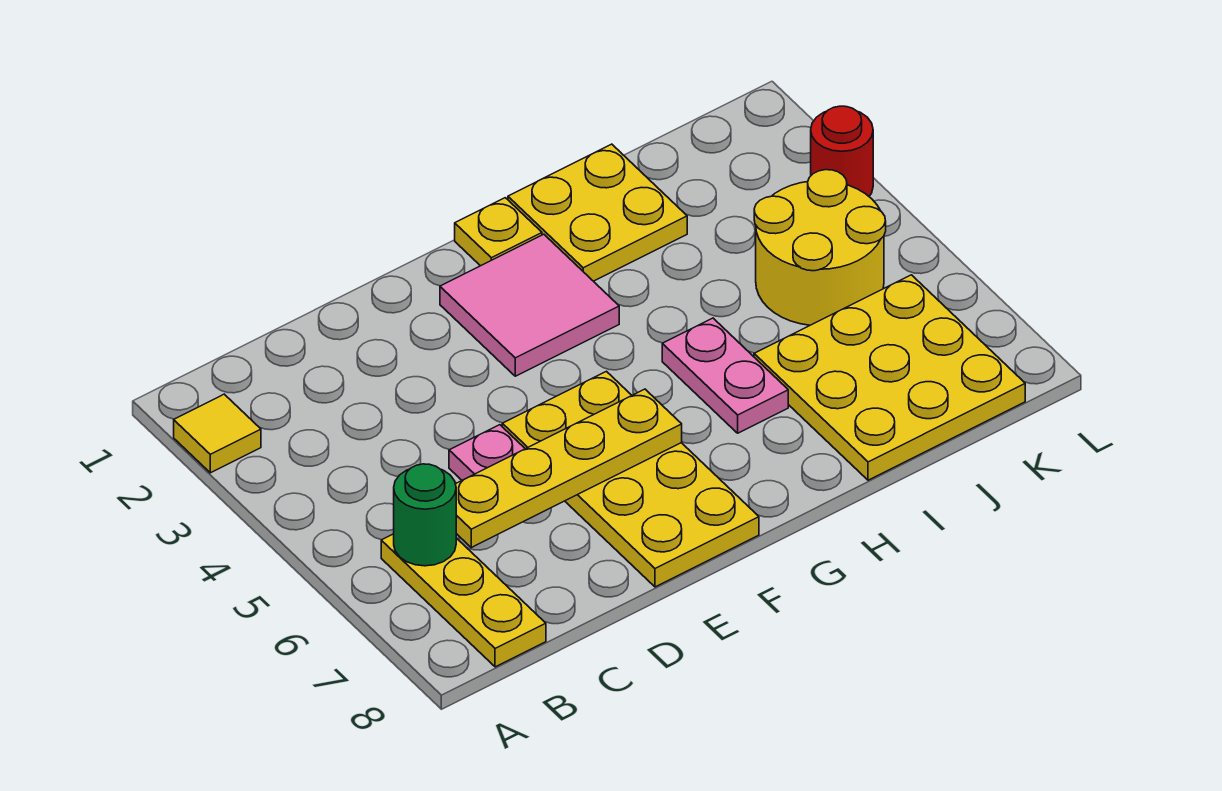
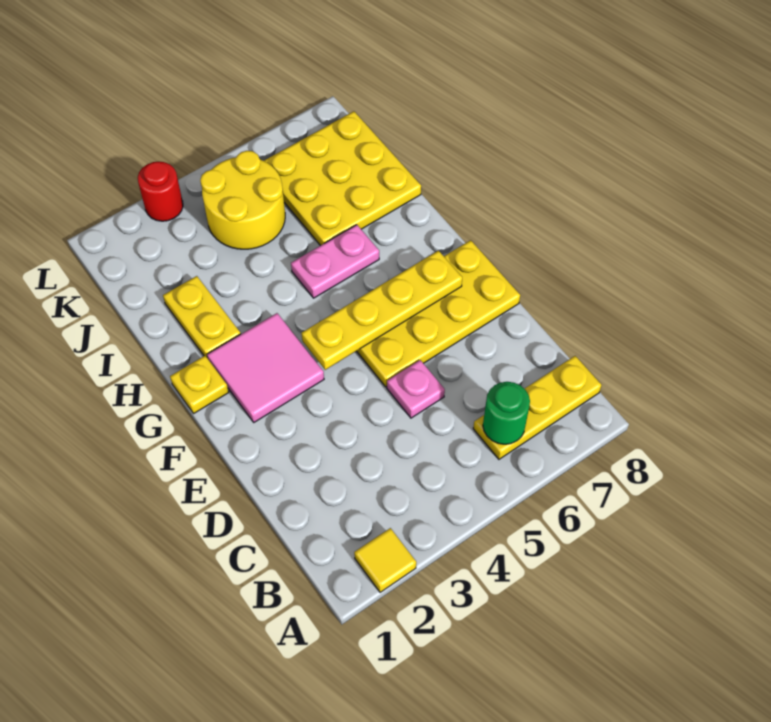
yellow plate C6:F6 level 2 -> yellow plate F4:F7 level 2
yellow plate H1:I2 level 1 -> yellow plate H2:I2 level 1

